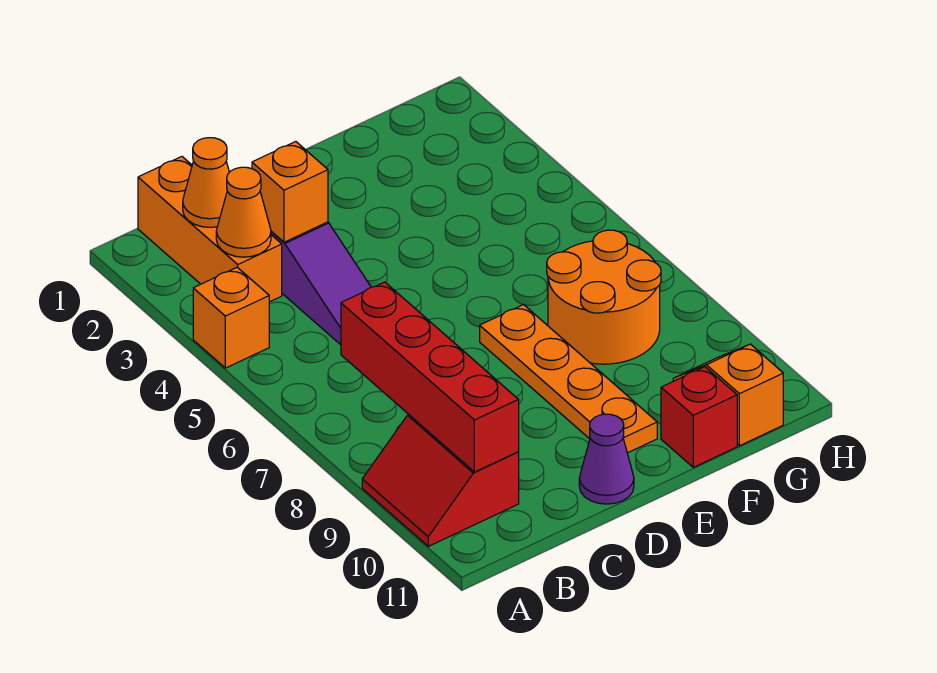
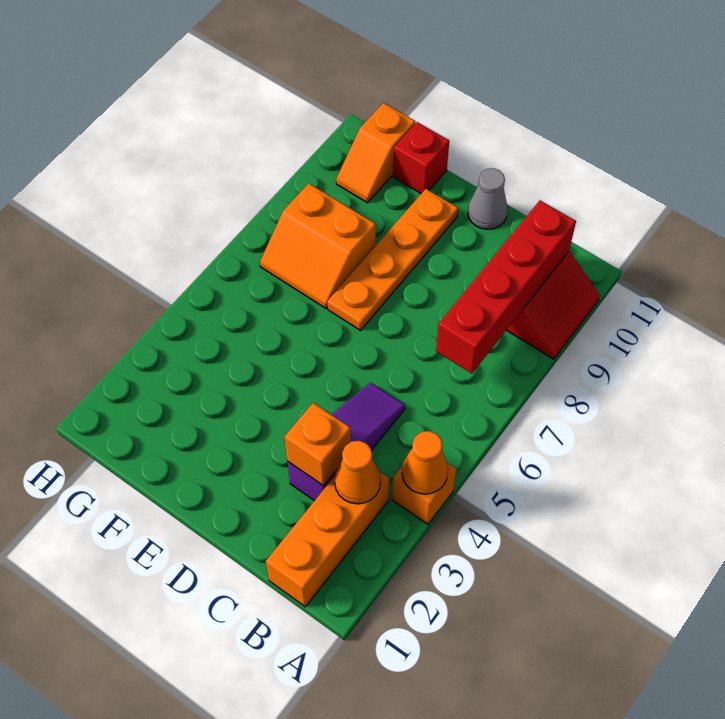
orange cone B2 level 2 -> orange cone A4 level 2
purple cone D11 level 1 -> grey cone D11 level 1
orange round brick F7:G8 level 1 -> orange slope F7:G8 level 1 top 8

